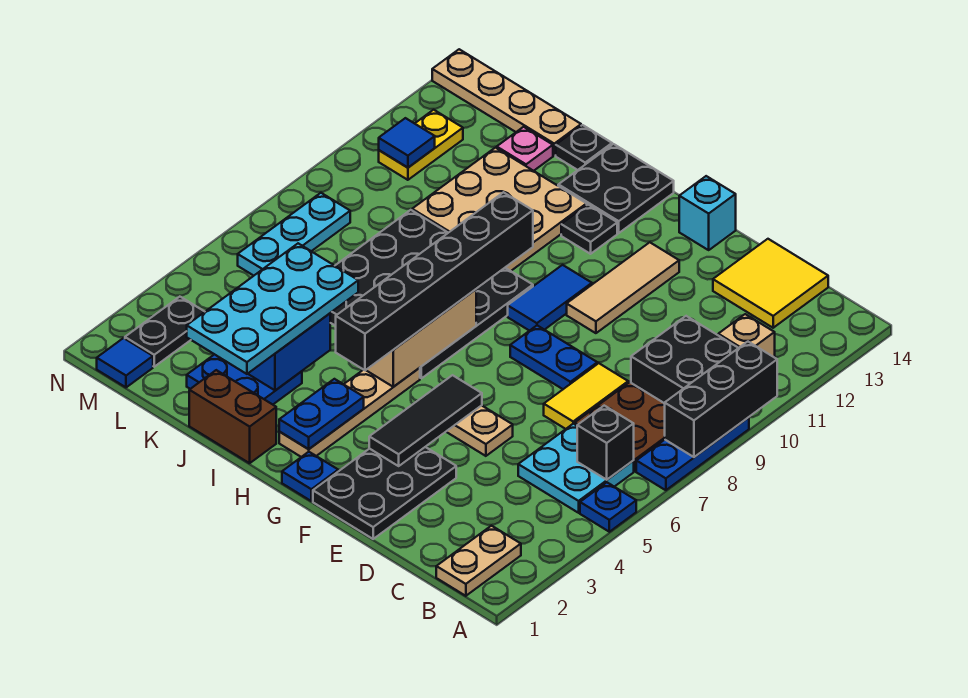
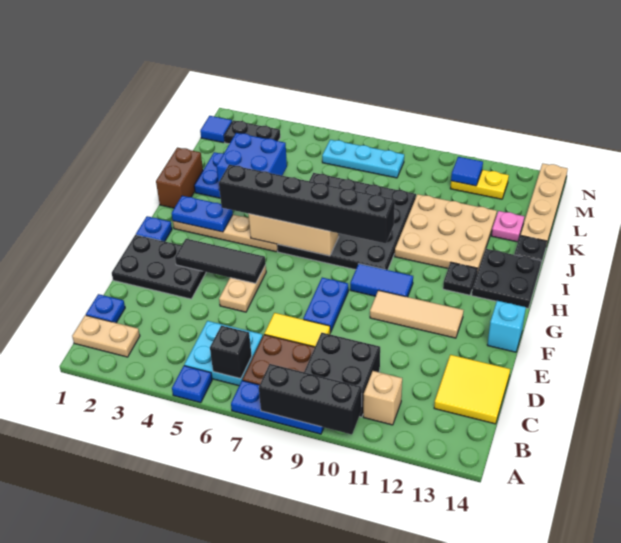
none -> blue plate C1 level 1
cyan plate J2:K5 level 3 -> none

